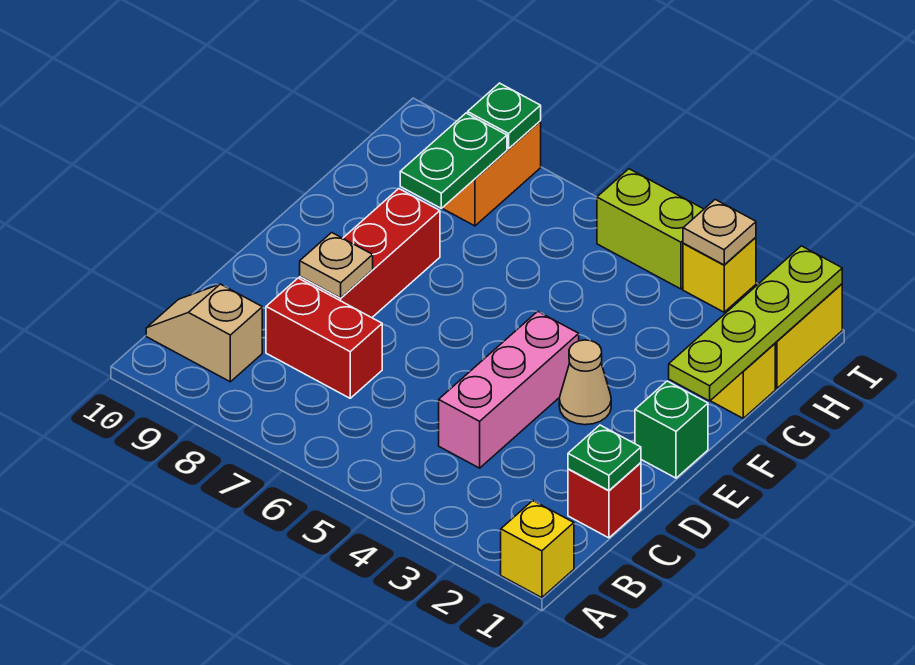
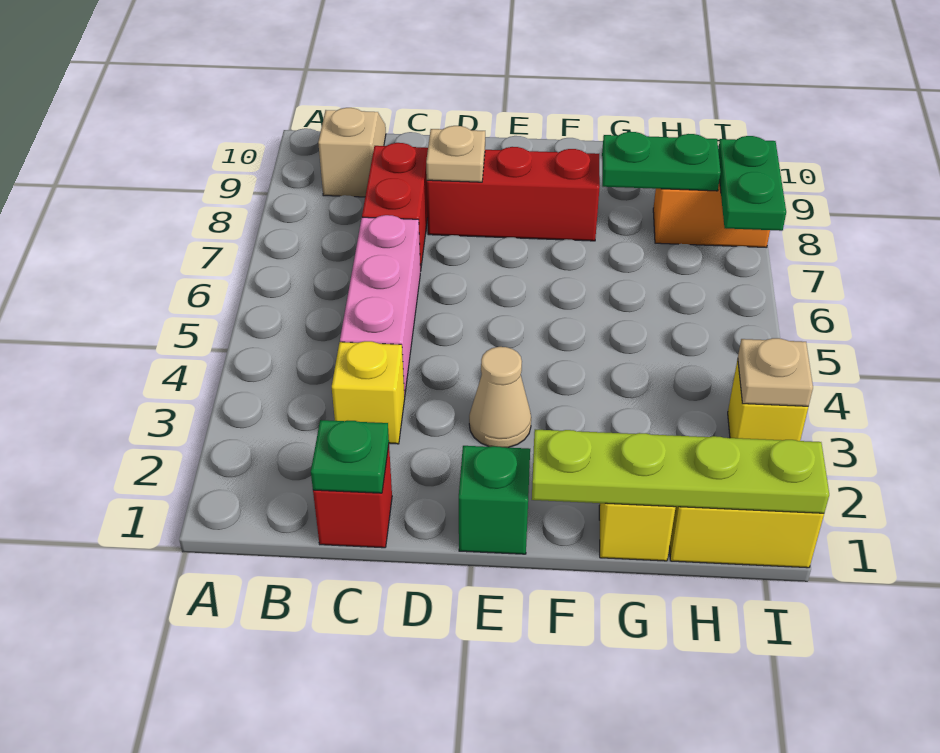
yellow brick A1 level 1 -> yellow brick C3 level 1
pink brick C4:E4 level 1 -> pink brick C4:C6 level 1
lime brick I4:I5 level 1 -> none
green plate I8 level 2 -> green plate I7:I8 level 2

